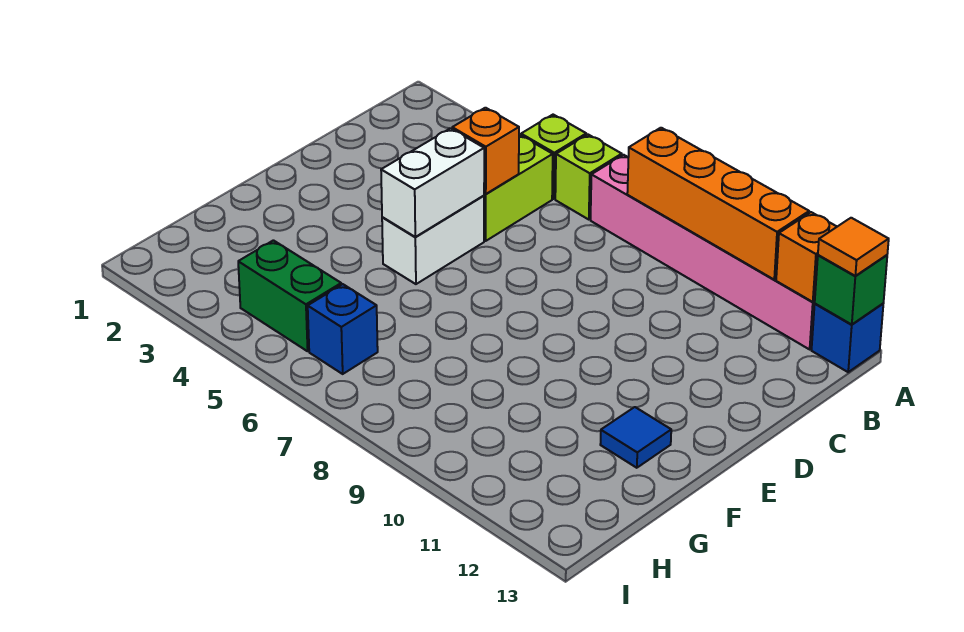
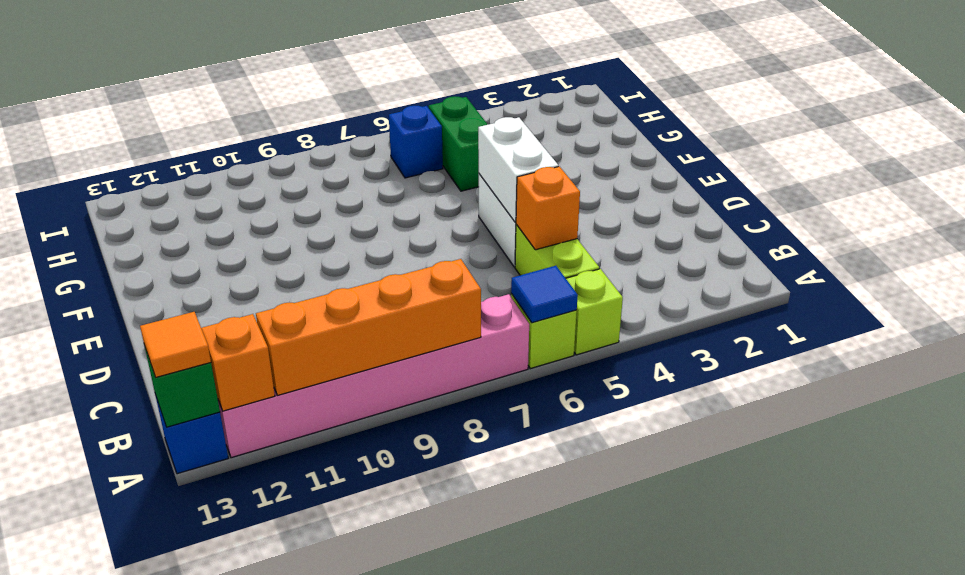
blue tile F12 level 1 -> blue tile A6 level 2
green brick H4:H5 level 1 -> green brick G5:H5 level 1

